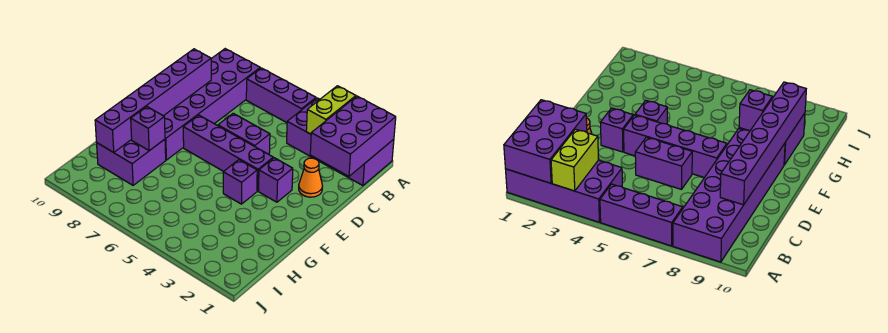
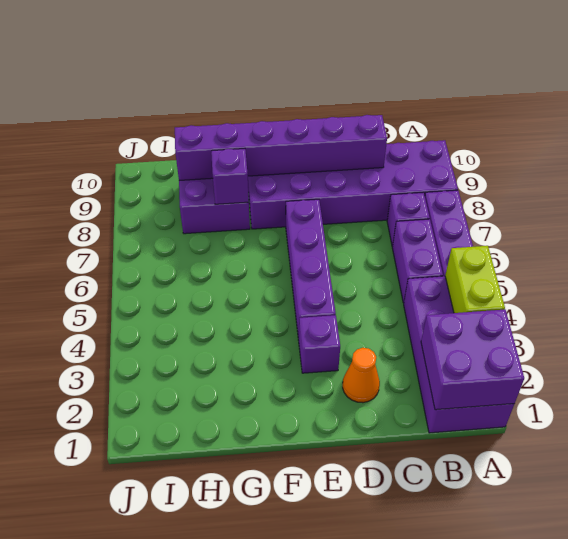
purple brick A1:C2 level 2 -> purple brick A1:B2 level 2
lime brick A3:B3 level 2 -> lime brick A3:A4 level 2
purple brick D5:D6 level 1 -> purple brick B5:B6 level 1
purple brick F4 level 1 -> purple brick B7 level 1

